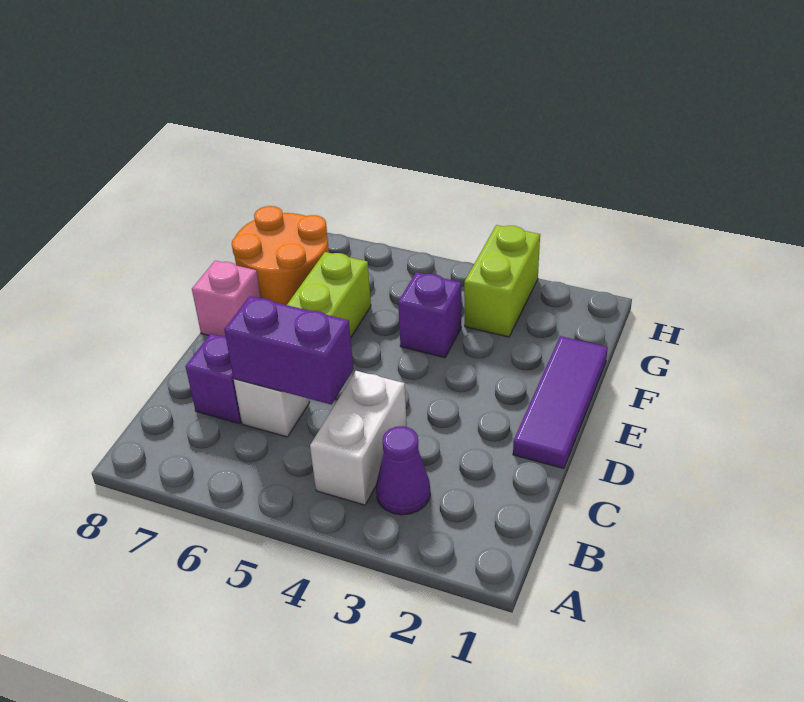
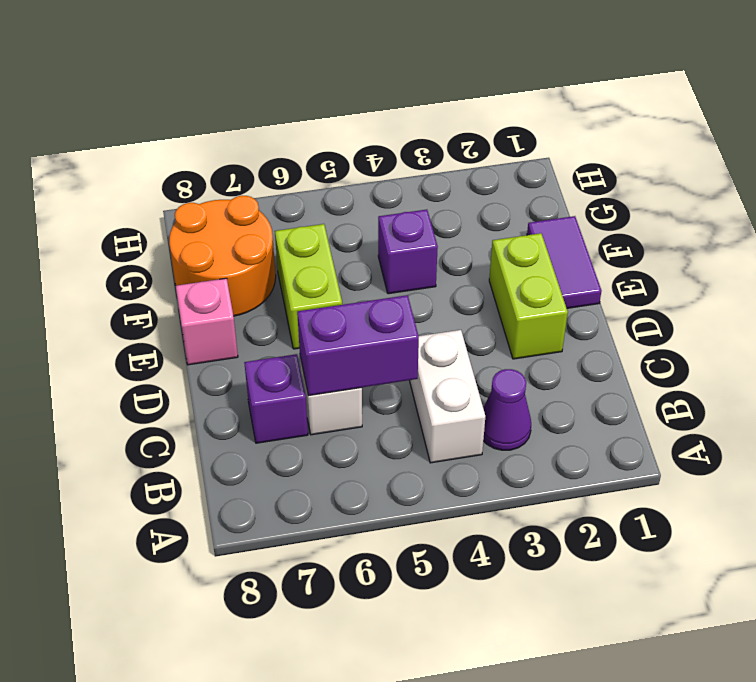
purple tile D1:F1 level 1 -> purple tile E1:F1 level 1
lime brick G3:H3 level 1 -> lime brick D2:E2 level 1

